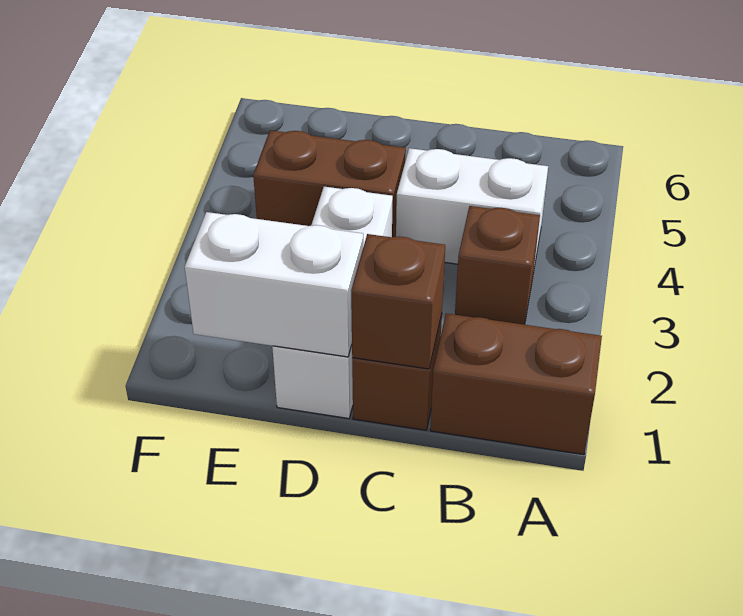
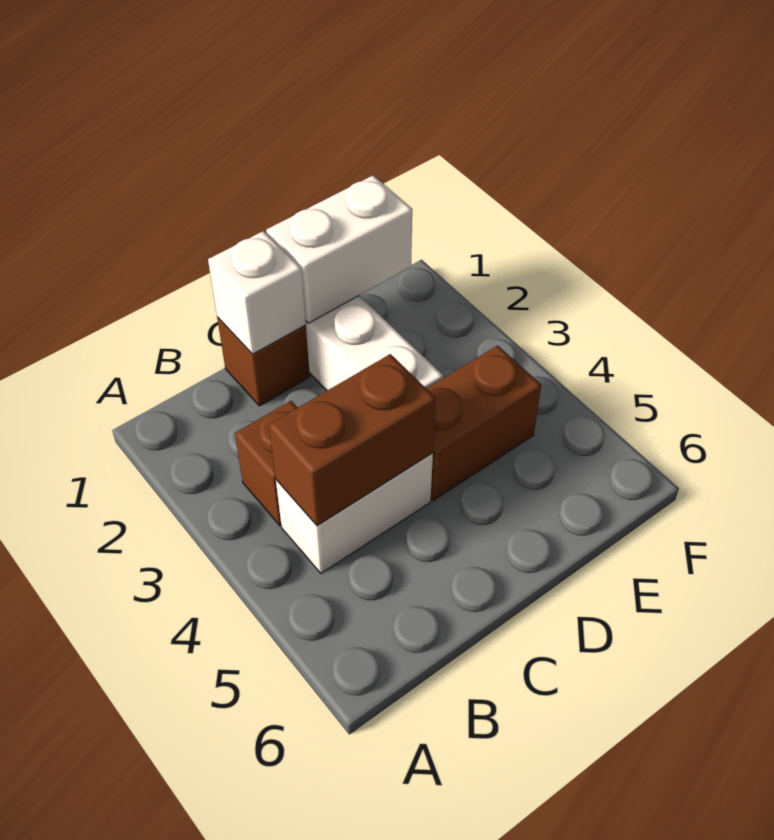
brown brick A1:B1 level 1 -> brown brick B4:C4 level 2
brown brick C1 level 2 -> white brick C1 level 2

